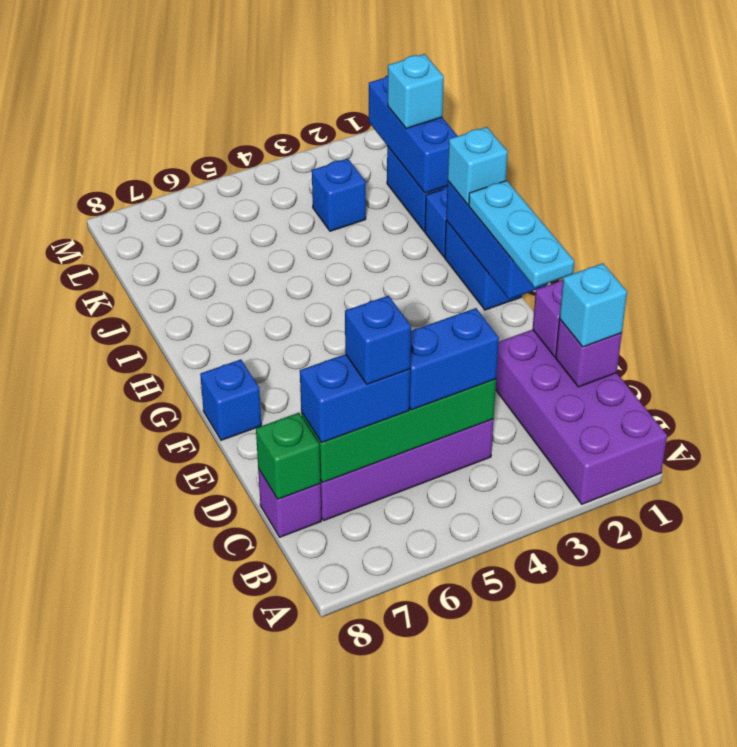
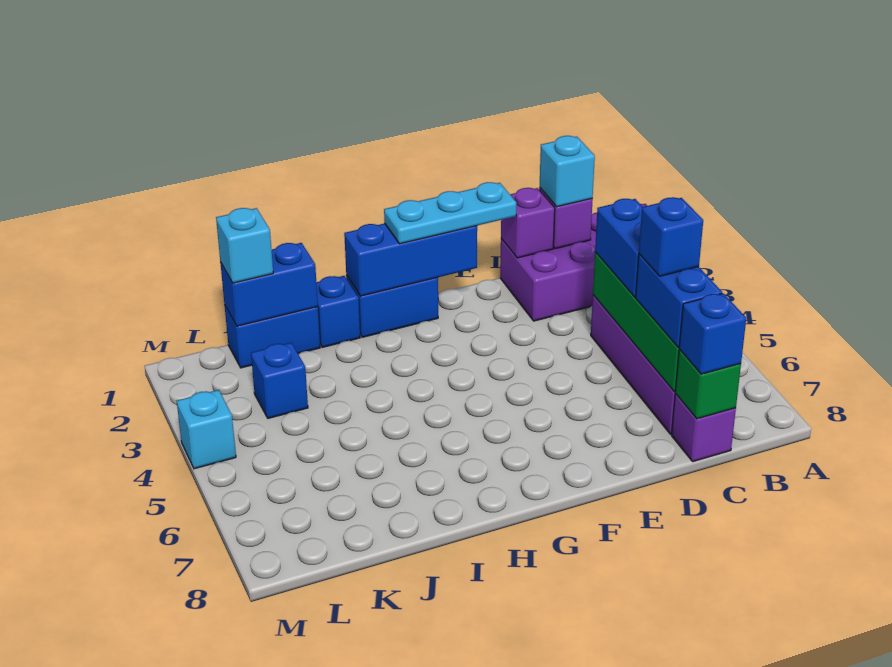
blue brick F8 level 1 -> blue brick C8 level 3
cyan brick H1 level 3 -> cyan brick M4 level 1
blue brick J1:L1 level 2 -> blue brick J1:K1 level 2

